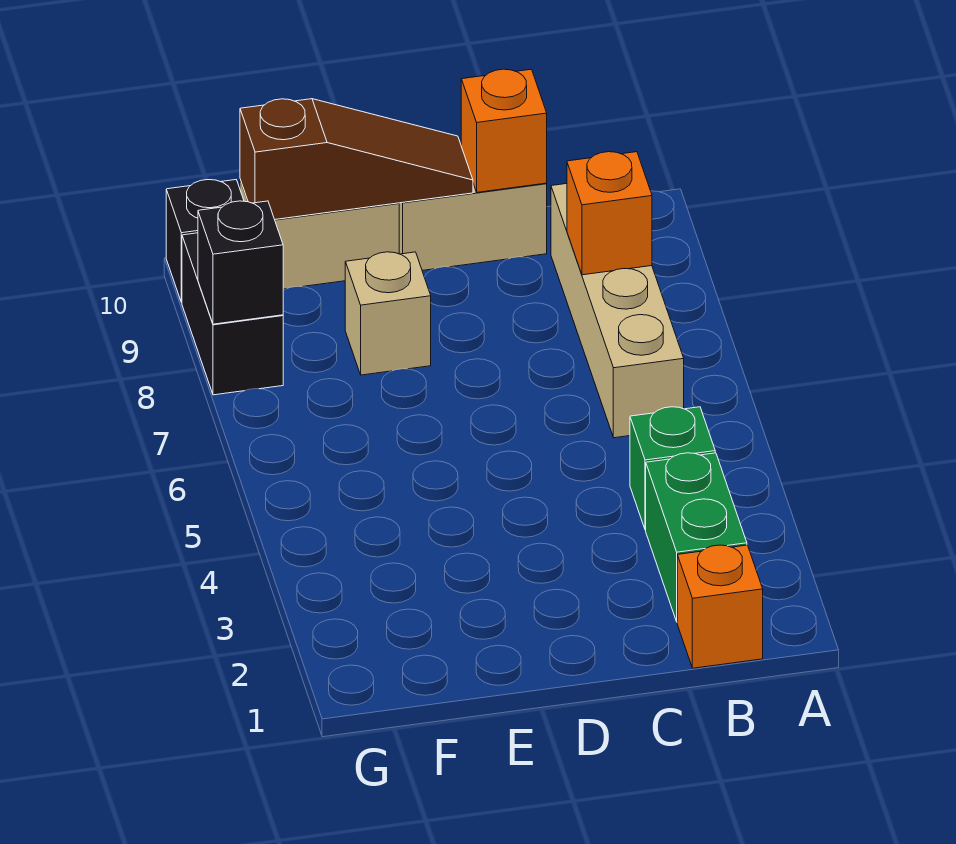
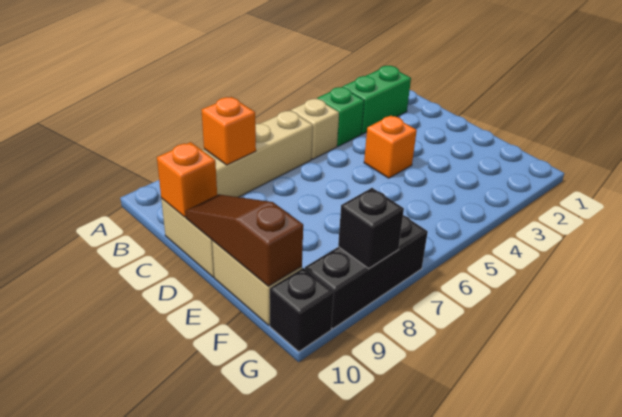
orange brick B1 level 1 -> orange brick D4 level 1
tan brick E8 level 1 -> tan brick B5 level 1
black brick G8:G9 level 1 -> black brick G7:G9 level 1

